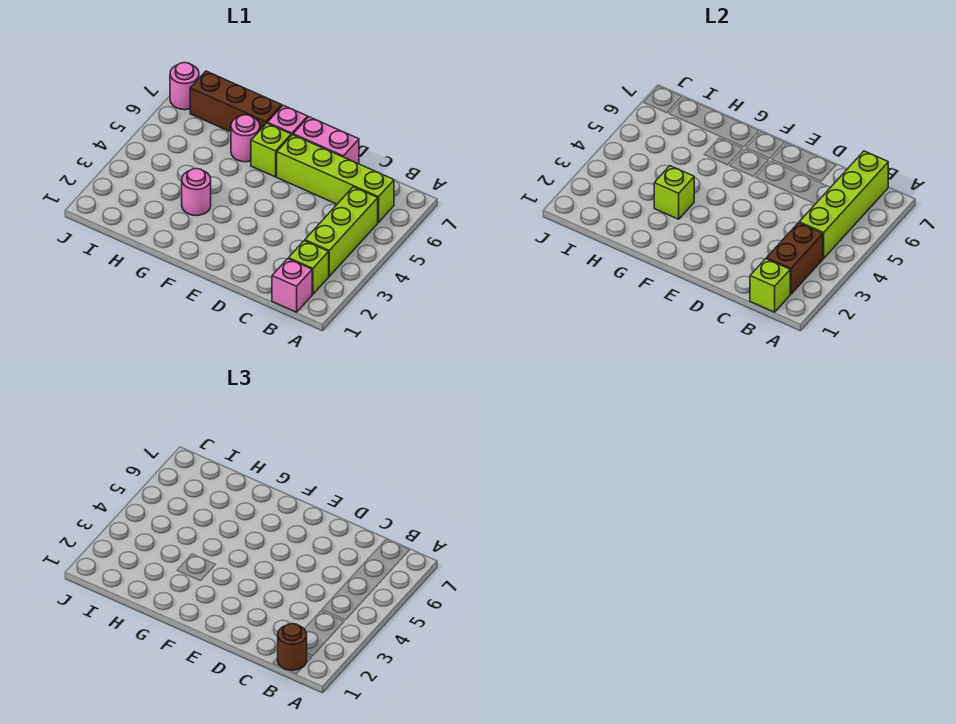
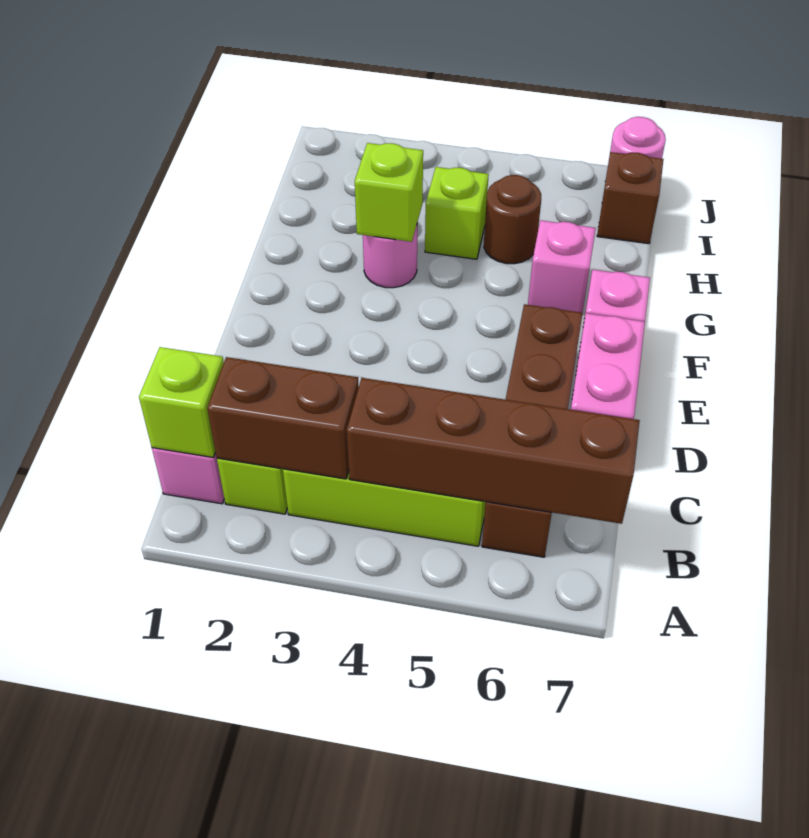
brown round brick B1 level 3 -> brown round brick H5 level 1
lime brick B4:B7 level 2 -> brown brick B4:B7 level 2
lime brick B6:E6 level 1 -> brown brick B6:E6 level 1
lime brick F6 level 1 -> lime brick H4 level 1
pink round brick G6 level 1 -> pink brick G6 level 1
brown brick G7:I7 level 1 -> brown brick I7 level 1

